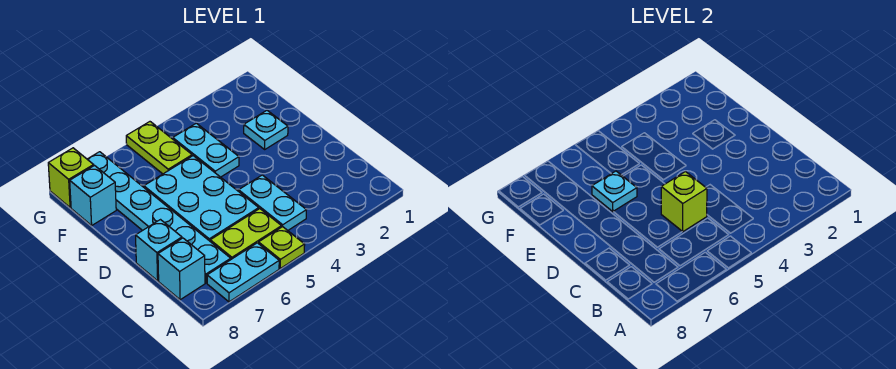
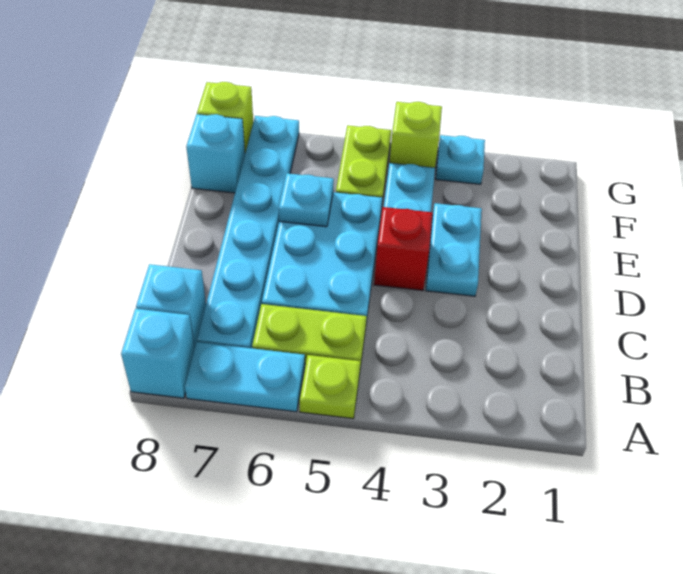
cyan plate B4:C4 level 1 -> cyan plate D3:E3 level 1
lime brick C5 level 2 -> lime brick G4 level 1
cyan brick C8 level 1 -> cyan brick A8 level 1
none -> red brick D4 level 1
cyan plate E2 level 1 -> cyan plate G3 level 1

